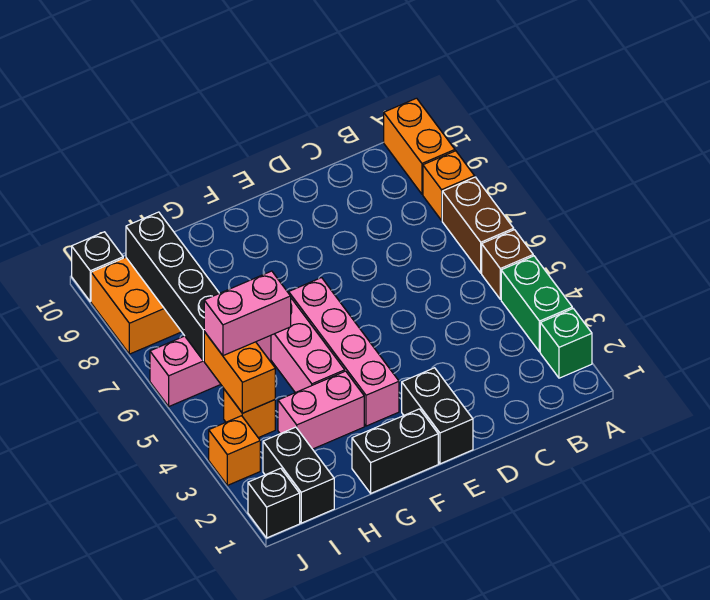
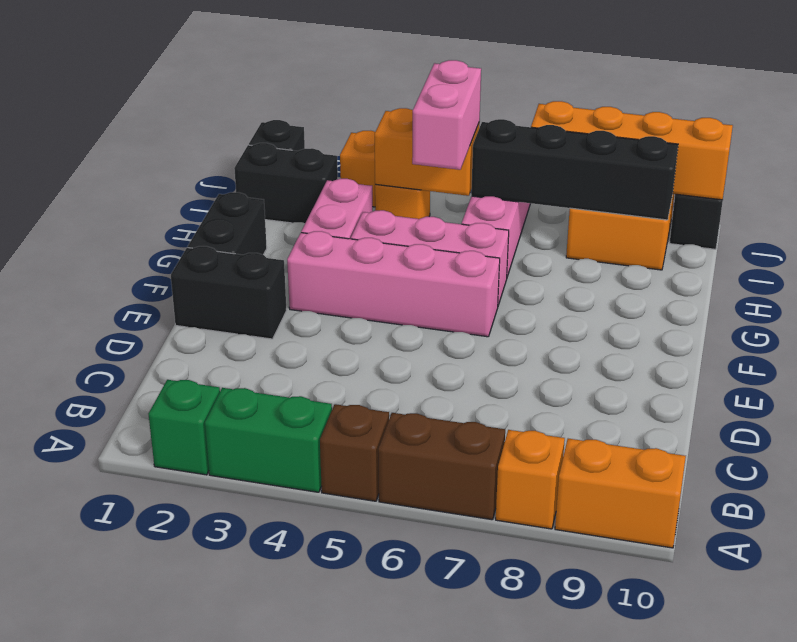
none -> orange brick J7:J10 level 2

